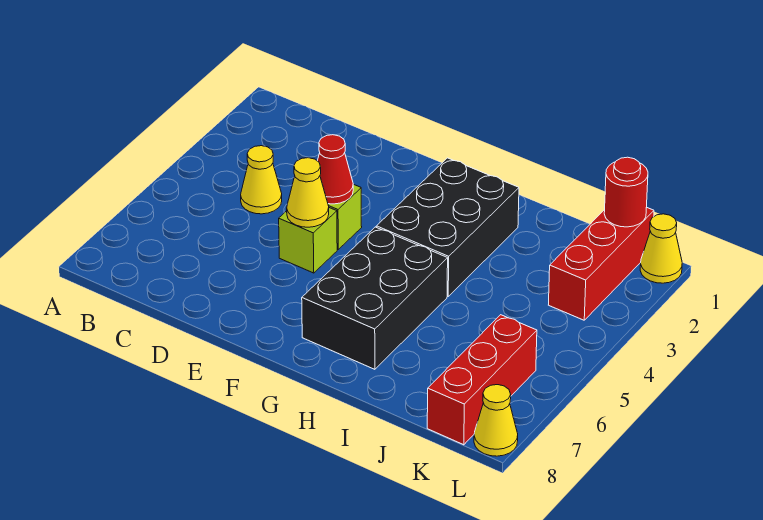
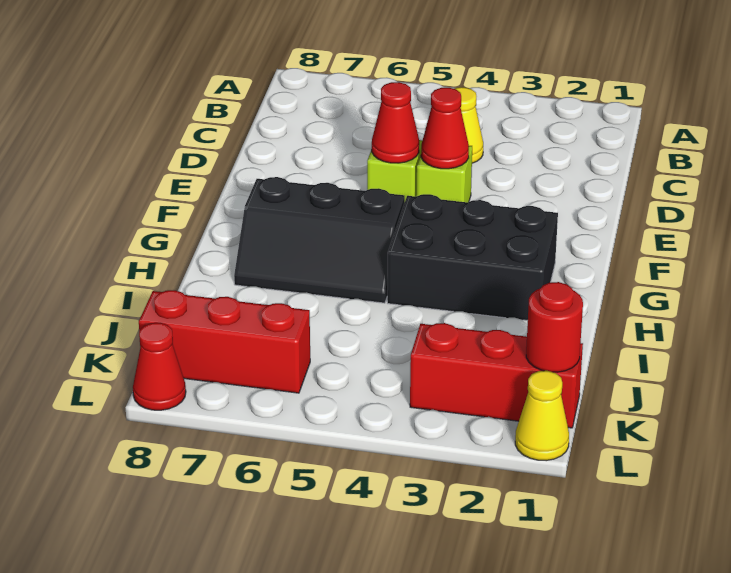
yellow cone E5 level 2 -> red cone E5 level 2
black brick G5:H7 level 1 -> black slope G5:H7 level 1 top G
yellow cone L8 level 1 -> red cone L8 level 1

